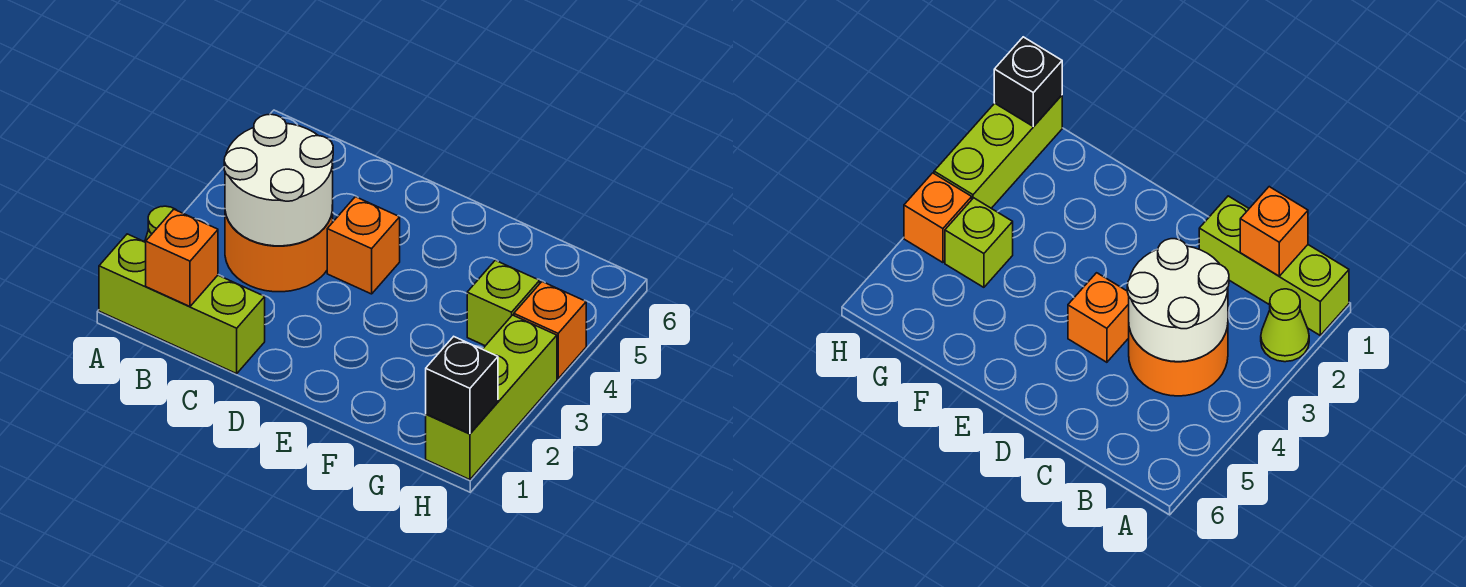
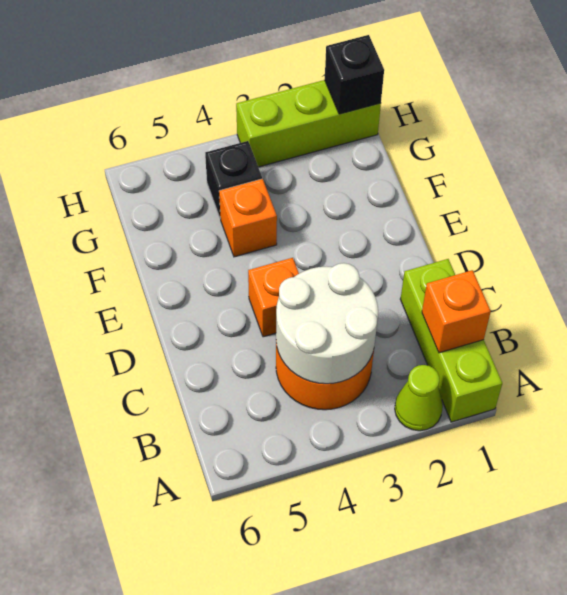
lime brick G4 level 1 -> black brick G4 level 1
orange brick H4 level 1 -> orange brick F4 level 1

